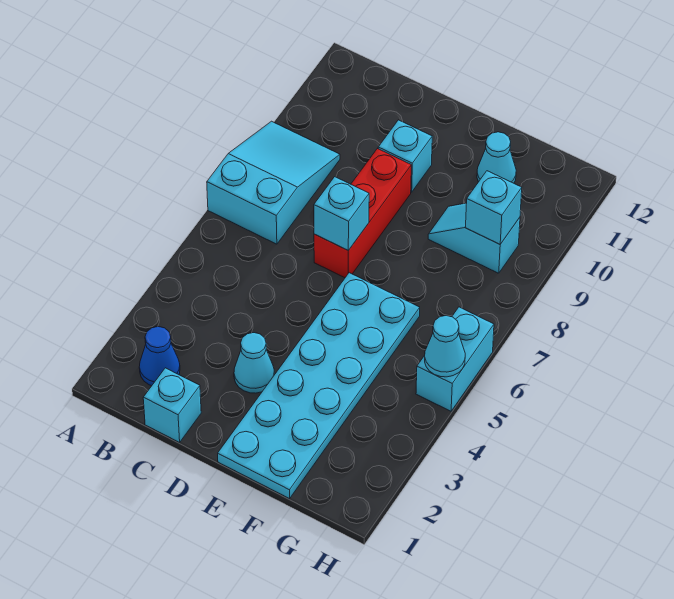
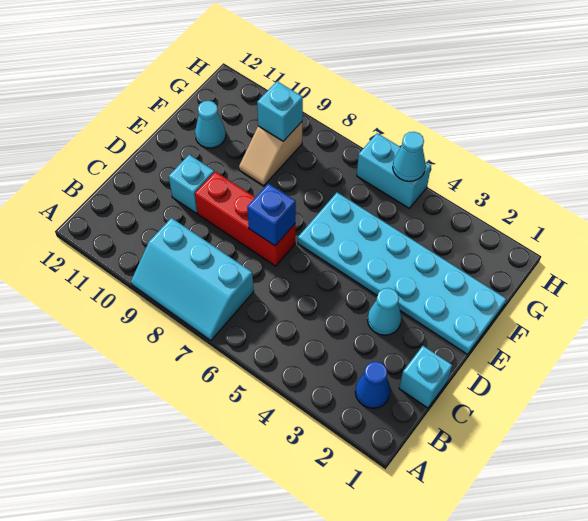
cyan slope A7:B9 level 1 top 7 -> cyan slope A7:B9 level 1 top B
cyan brick D7 level 2 -> blue brick D7 level 2
cyan slope F9:G9 level 1 top G -> tan slope F9:G9 level 1 top G

